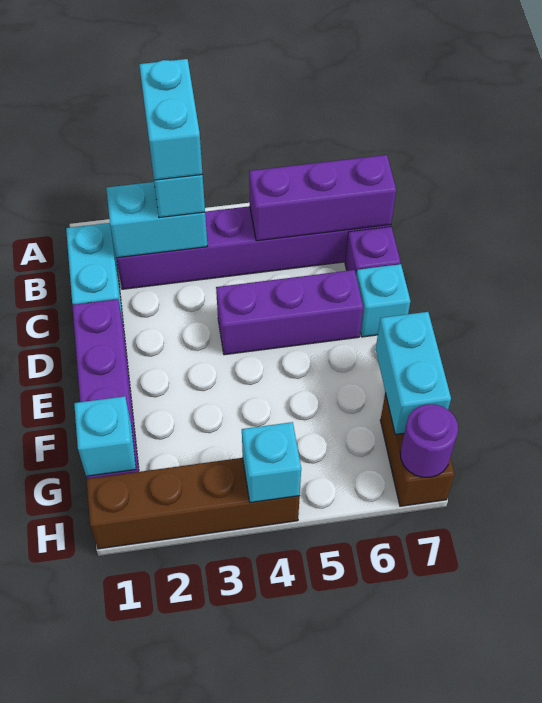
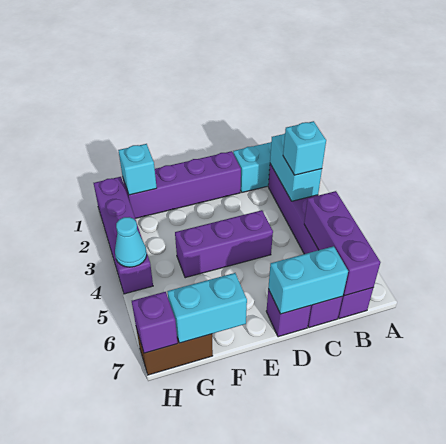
cyan brick A3:B3 level 4 -> cyan brick C7:D7 level 2
purple brick D4:D6 level 1 -> purple brick D4:F4 level 1
cyan brick D7 level 1 -> purple brick D7 level 1
brown brick H1:H4 level 1 -> purple brick H1:H4 level 1
cyan brick H4 level 2 -> cyan cone H4 level 2
purple round brick H7 level 2 -> purple brick H7 level 2

